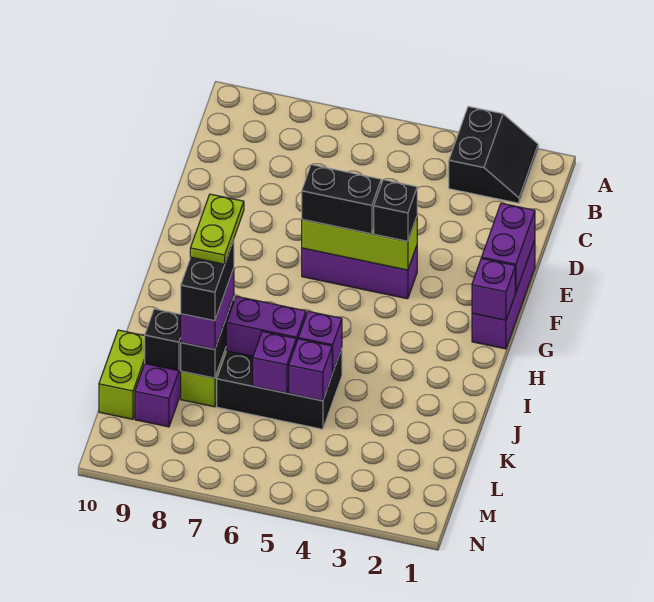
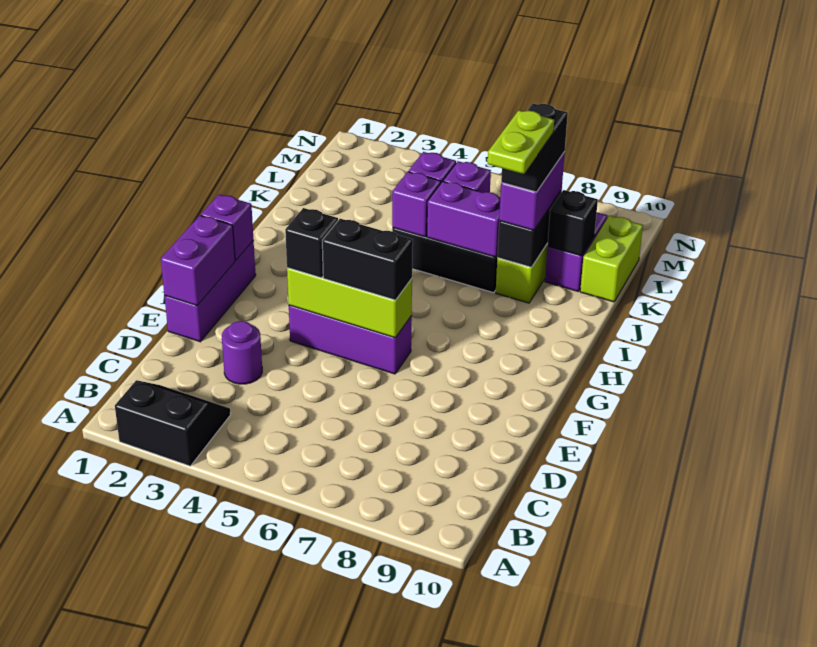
black slope A2:B3 level 1 top 3 -> black slope A2:B3 level 1 top A
none -> purple round brick D3 level 1

